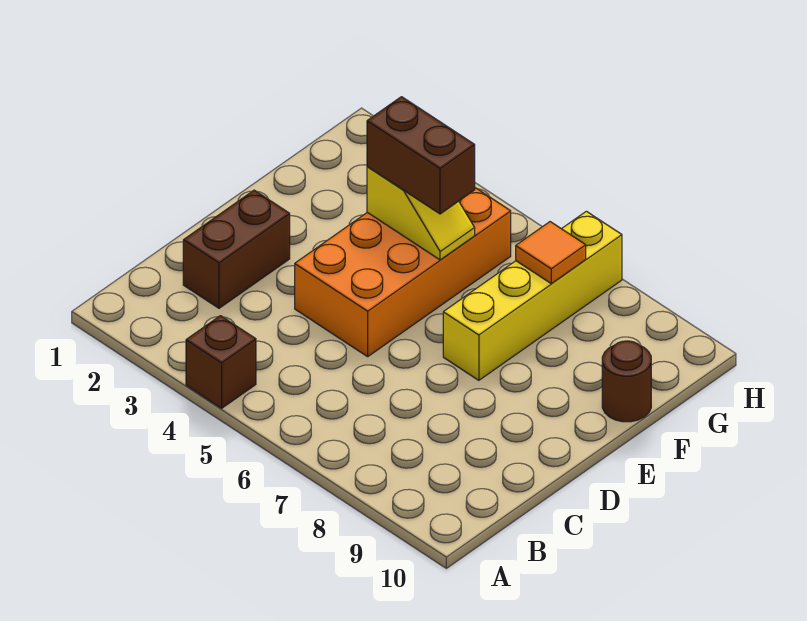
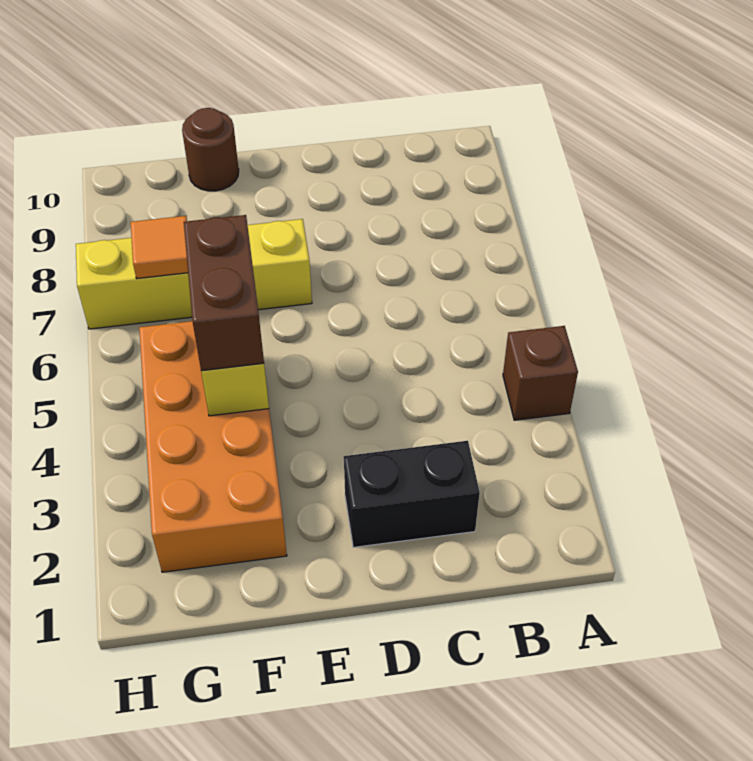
brown brick C2:D2 level 1 -> black brick C2:D2 level 1
orange brick D4:G5 level 1 -> orange brick F2:G5 level 1

